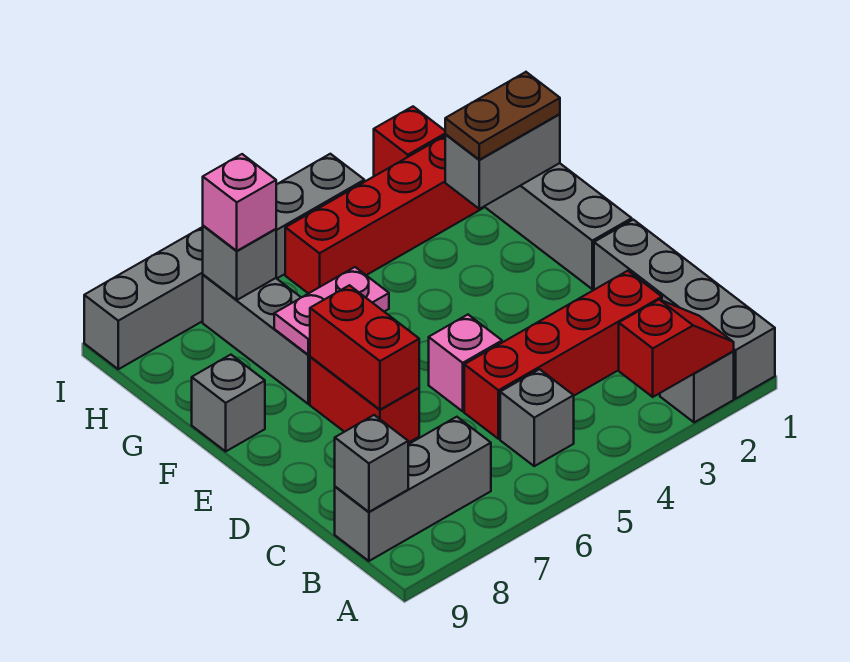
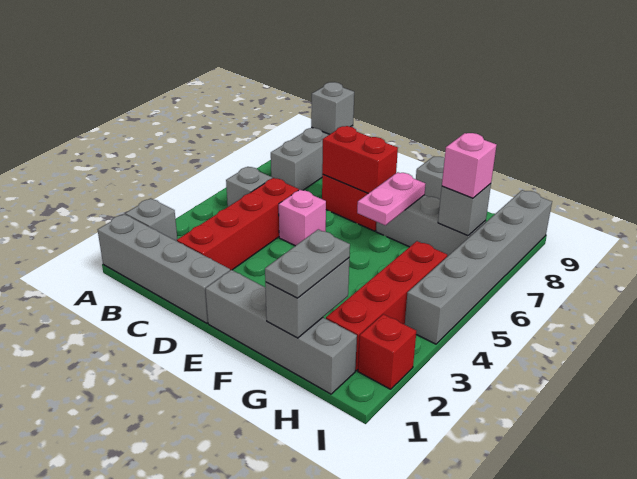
red slope A2:A3 level 2 top 3 -> none
brown plate G1:G2 level 3 -> grey plate G1:G2 level 3

